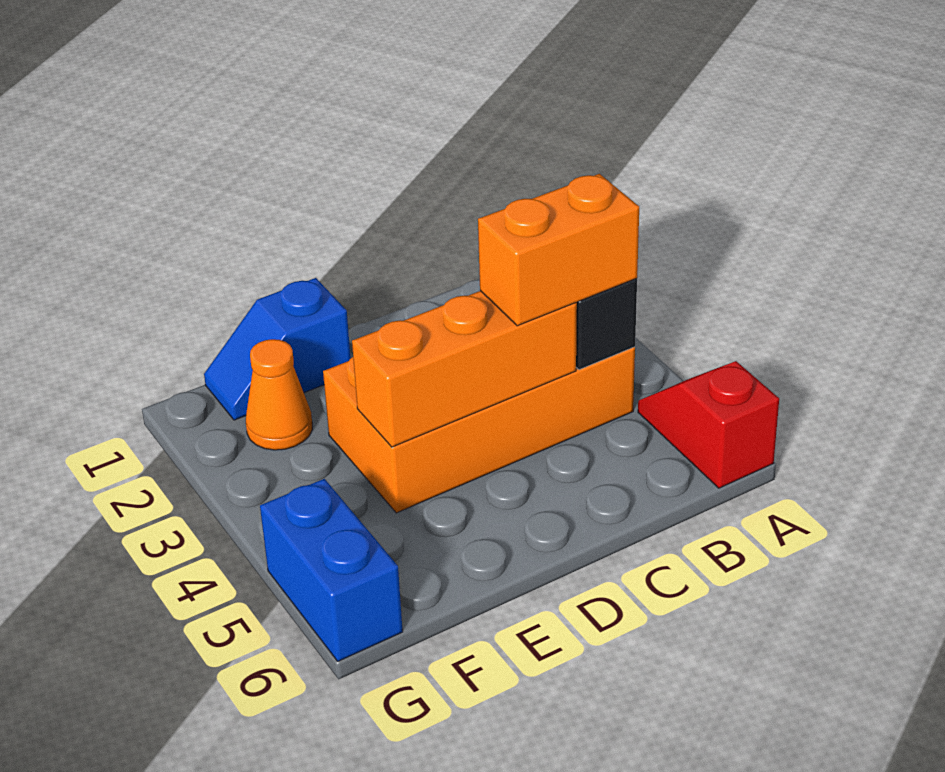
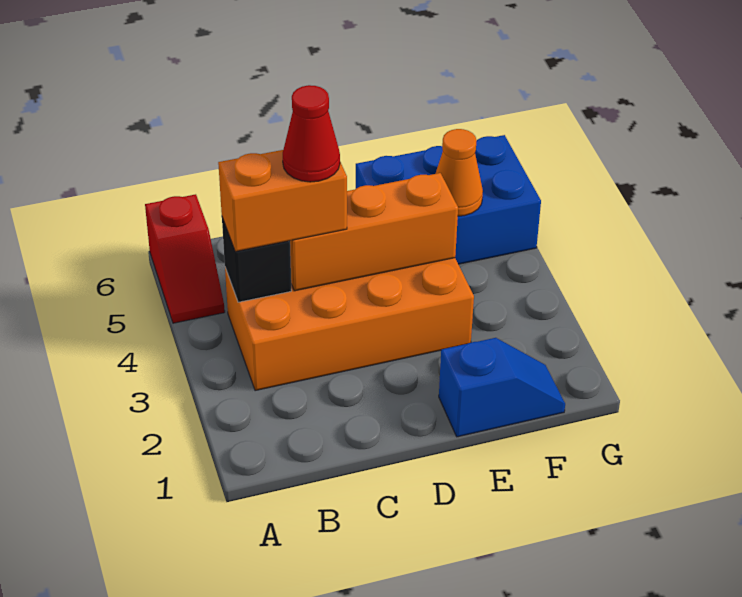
none -> red cone C4 level 4
orange cone F2 level 1 -> orange cone F5 level 2
blue brick G5:G6 level 1 -> blue brick E5:G6 level 1

